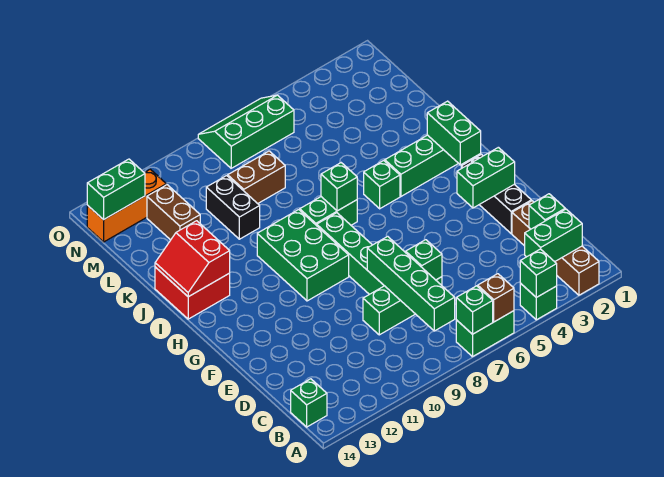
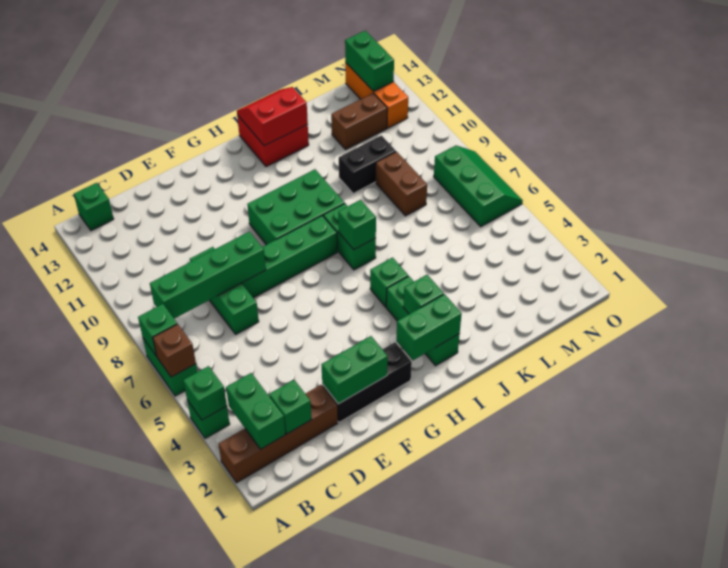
green brick D7 level 2 -> green brick I3 level 2
green brick F2:F3 level 2 -> green brick E2:F2 level 2

